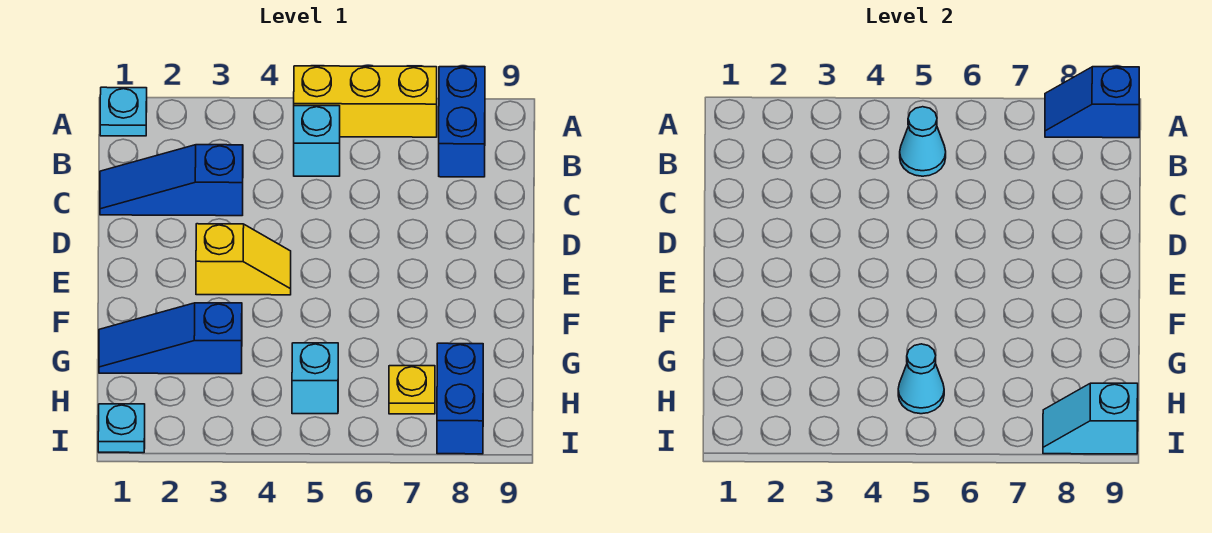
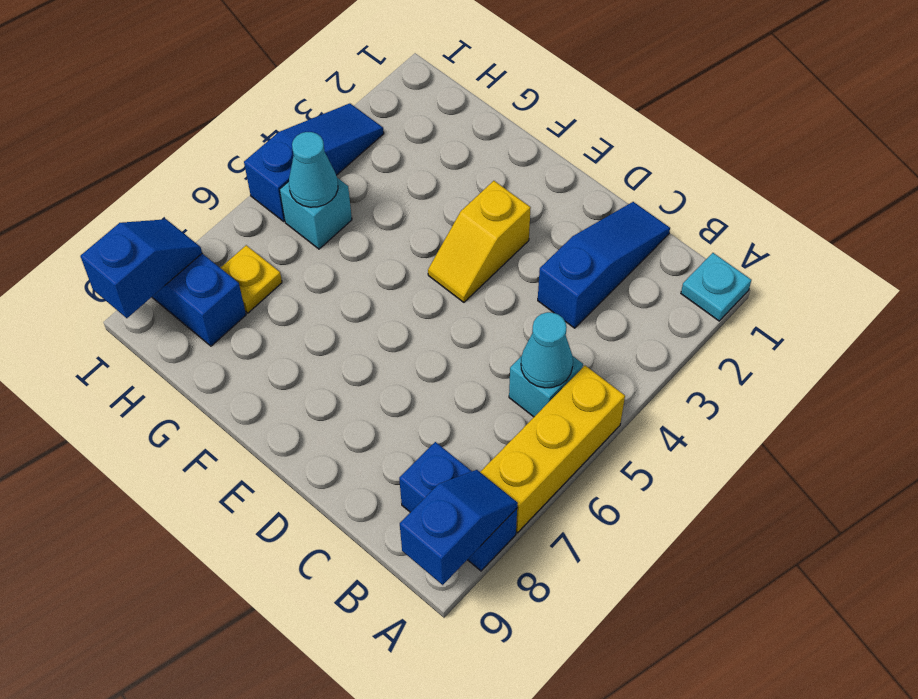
blue slope G1:G3 level 1 top 3 -> blue slope I3:I5 level 1 top 5
cyan plate I1 level 1 -> none
cyan slope I8:I9 level 2 top 9 -> blue slope I8:I9 level 2 top 9

